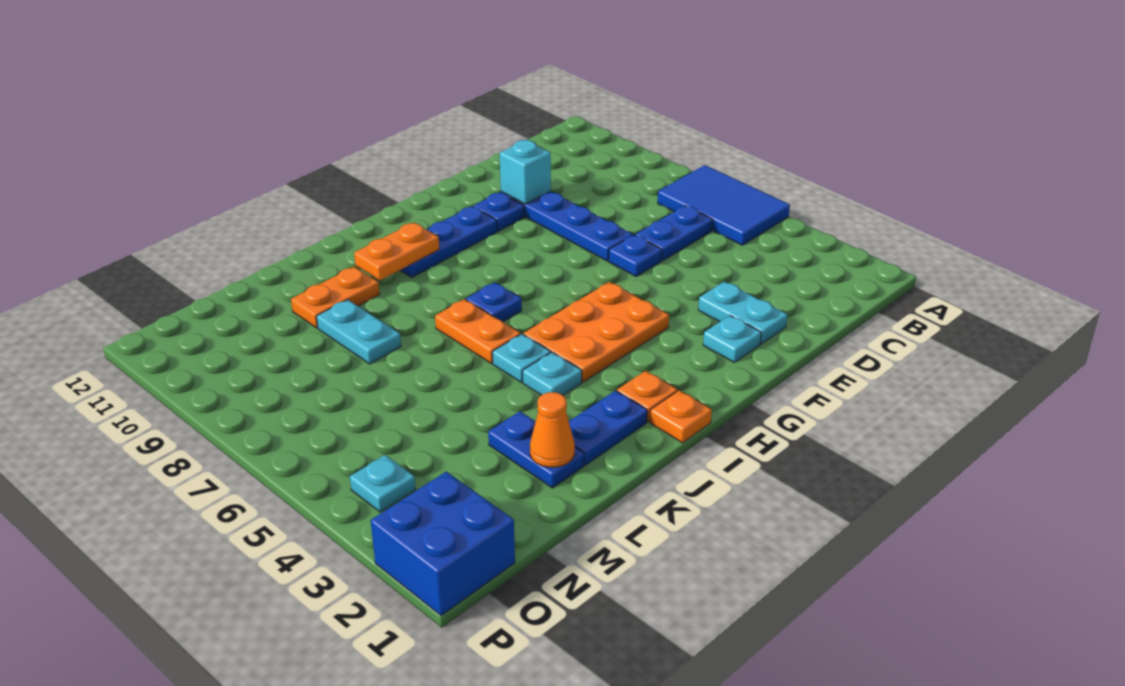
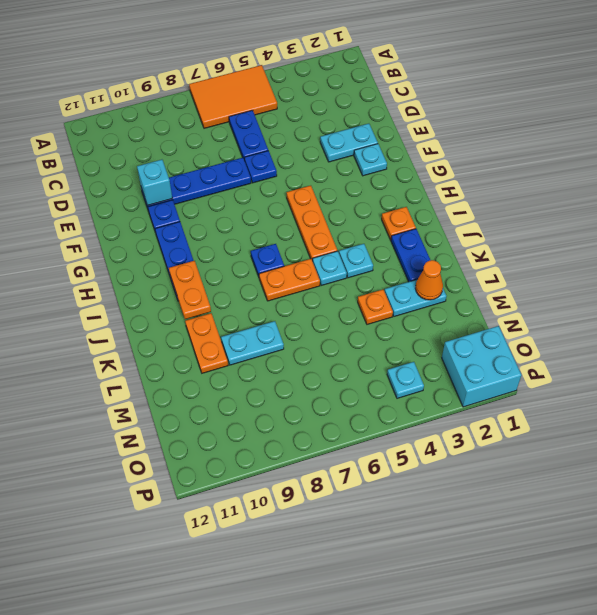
blue tile A5:B7 level 1 -> orange tile A5:B7 level 1
orange plate G4:I5 level 1 -> orange plate G5:I5 level 1
orange plate I1 level 1 -> orange plate L4 level 1
blue plate L2:L3 level 1 -> cyan plate L2:L3 level 1
blue brick O1:P2 level 1 -> cyan brick O1:P2 level 1

